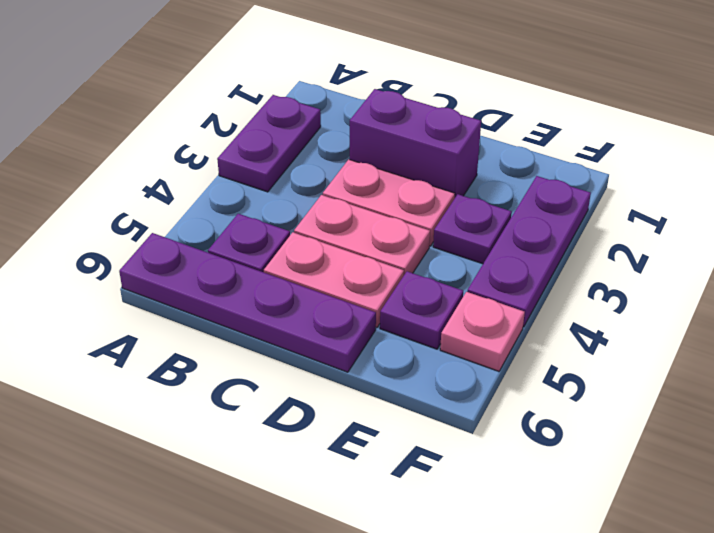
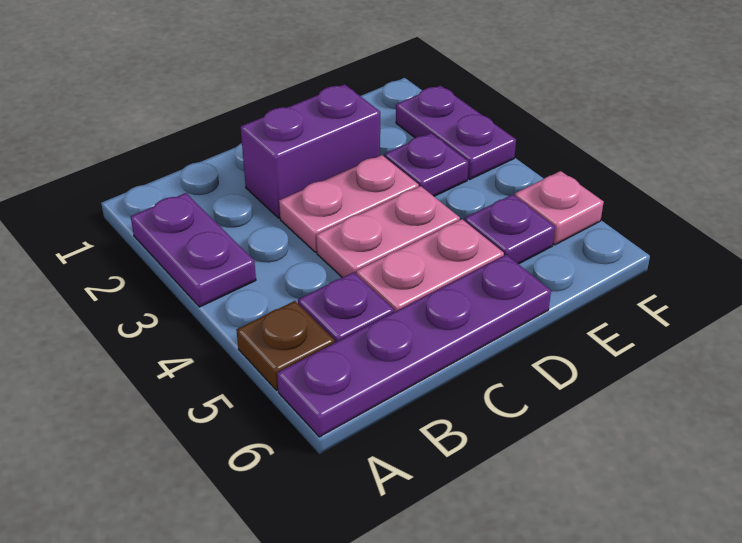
none -> brown plate A5 level 1
purple plate F2:F4 level 1 -> purple plate F2:F3 level 1

